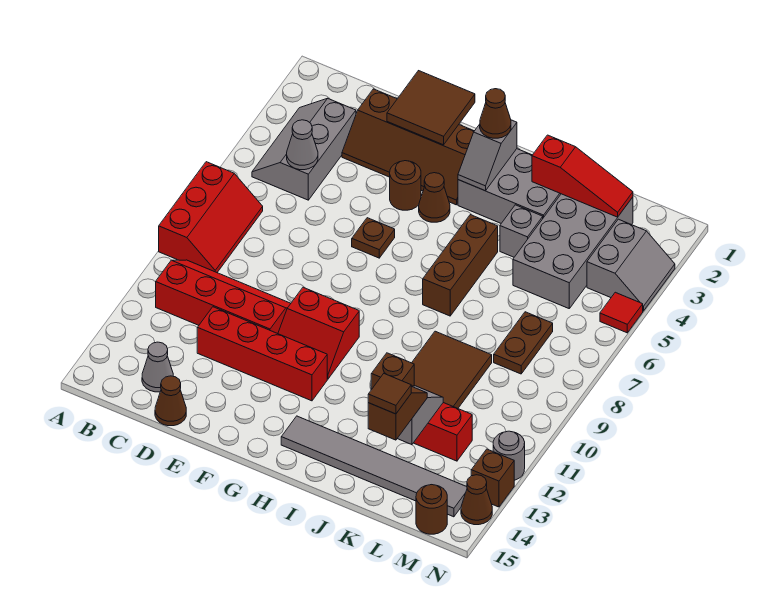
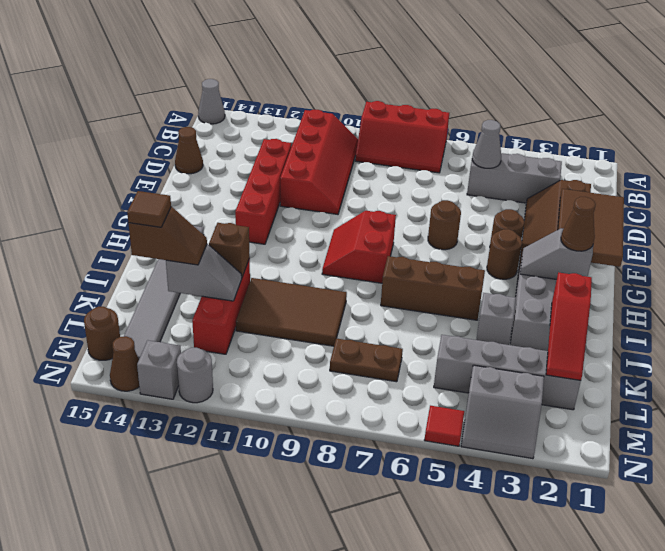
grey cone C14 level 1 -> grey cone A15 level 1
brown tile E1:F2 level 2 -> brown tile E1:G2 level 2
brown plate F6 level 1 -> brown round brick F6 level 1
red slope F10:G11 level 1 top 10 -> red slope G8:H9 level 1 top 8
brown cone G4 level 1 -> brown round brick G4 level 1
grey brick K2:L5 level 1 -> grey brick L2:L5 level 1
brown brick N13 level 1 -> grey brick N13 level 1

